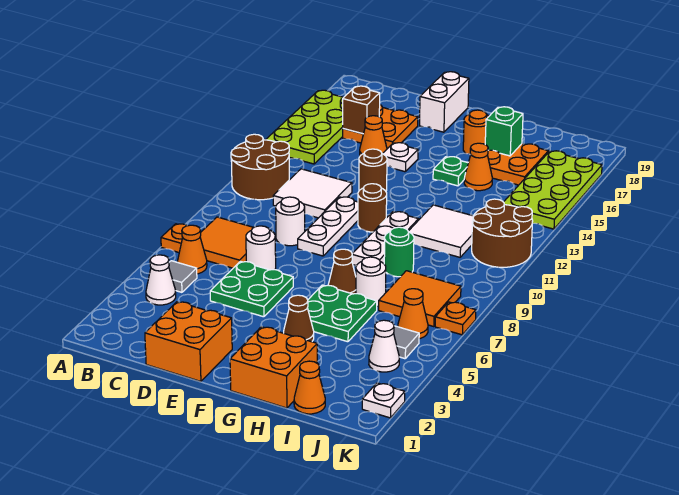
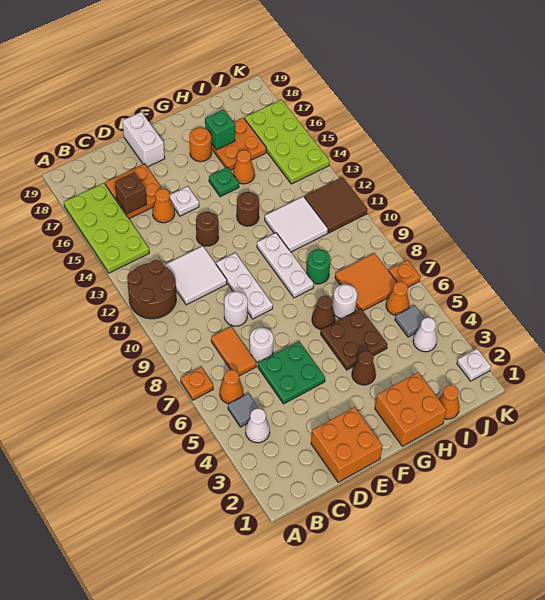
orange tile B7:C8 level 1 -> orange tile C7:C8 level 1
brown round brick F11 level 1 -> brown round brick G13 level 1
green plate G5:H6 level 1 -> brown plate G5:H6 level 1
brown round brick J11:K12 level 1 -> brown tile J11:K12 level 1

